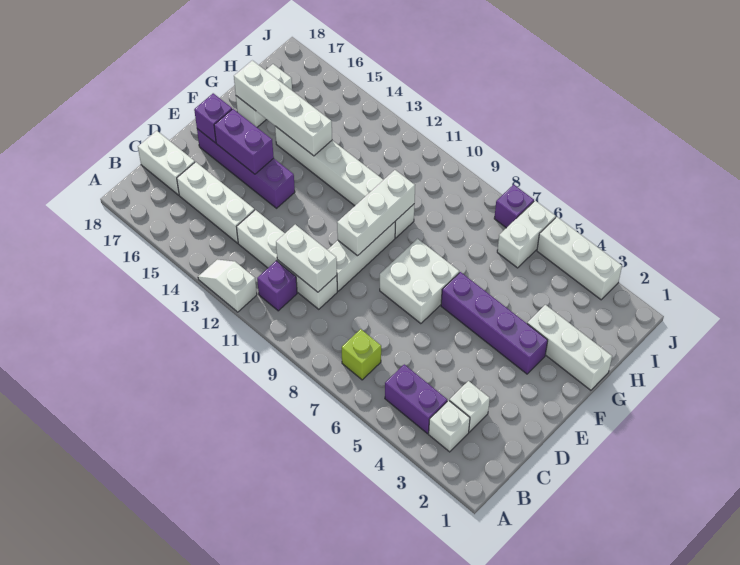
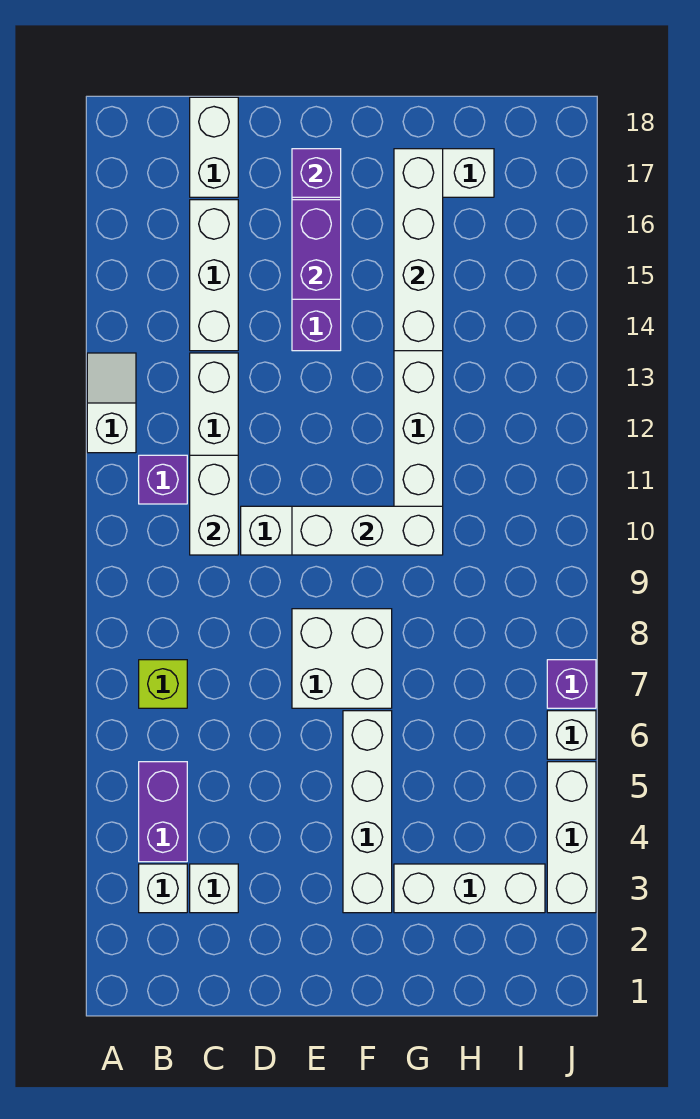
purple brick F3:F6 level 1 -> white brick F3:F6 level 1
white brick G1:G3 level 1 -> white brick G3:I3 level 1
white brick I6:J6 level 1 -> white brick J6 level 1

